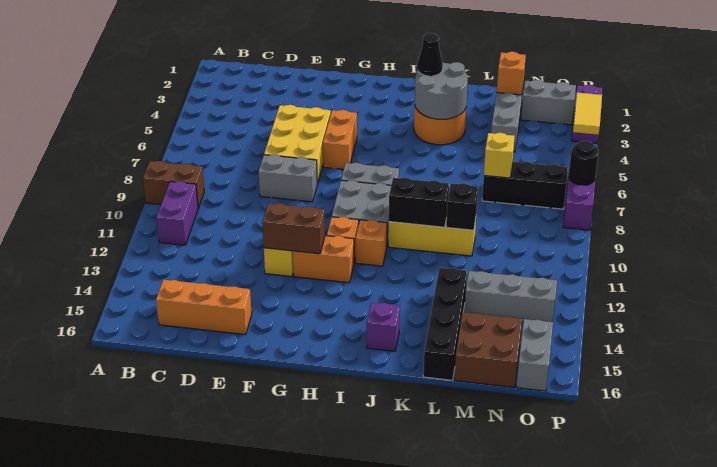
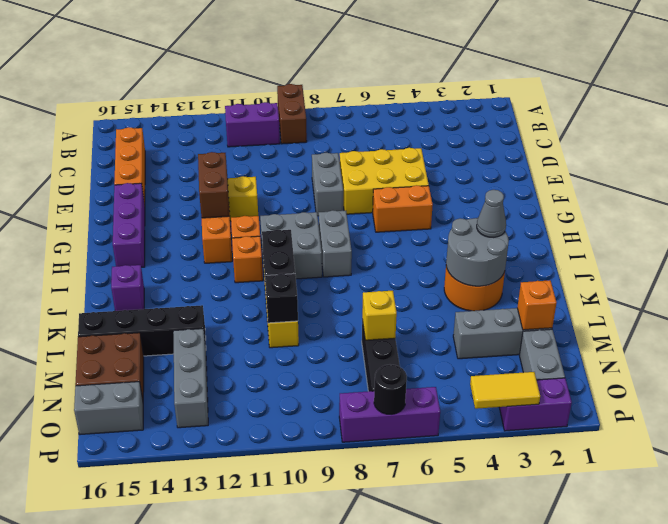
none -> purple brick F15:H15 level 1
black cone J3 level 3 -> grey cone J3 level 3

